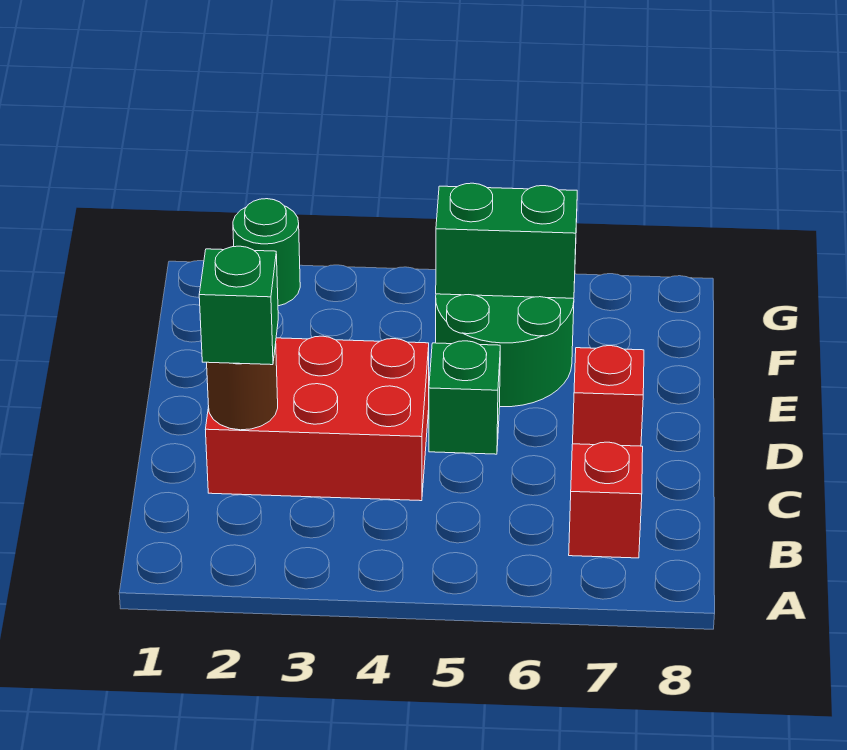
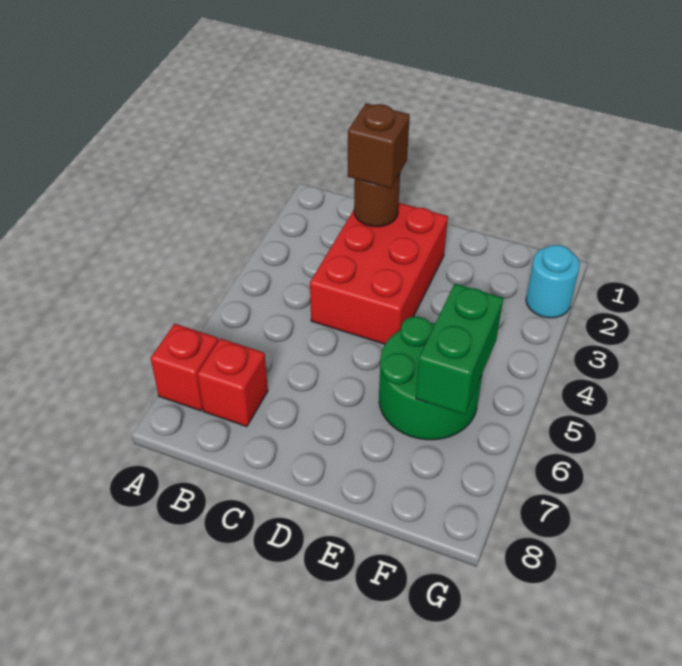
green brick C2 level 3 -> brown brick C2 level 3
green brick D5 level 1 -> none
red brick D7 level 1 -> red brick A7 level 1
green round brick G2 level 1 -> cyan round brick G2 level 1

